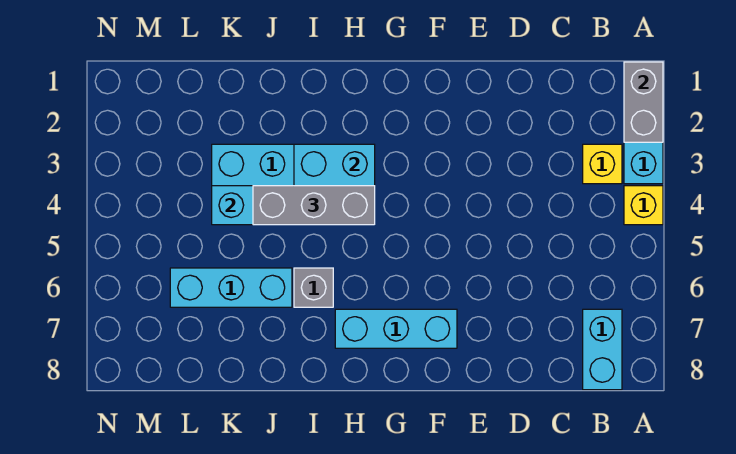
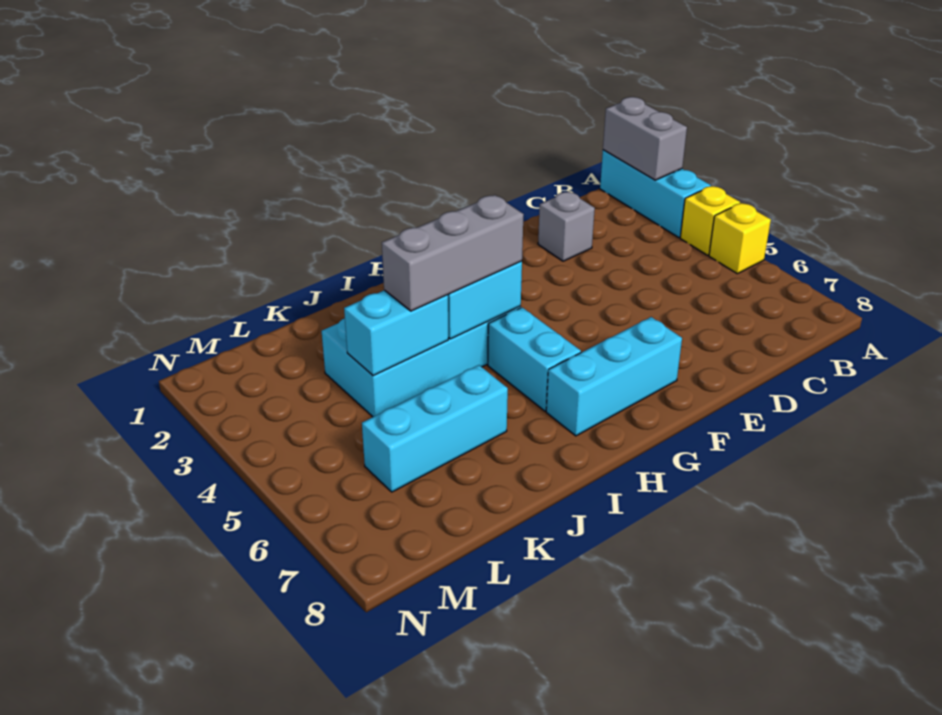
yellow brick B3 level 1 -> yellow brick A5 level 1
cyan brick B7:B8 level 1 -> cyan brick H5:H6 level 1
grey brick I6 level 1 -> grey brick D2 level 1

